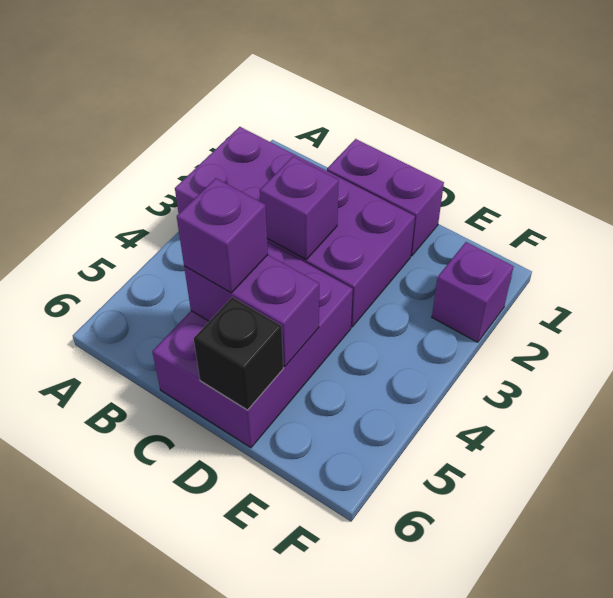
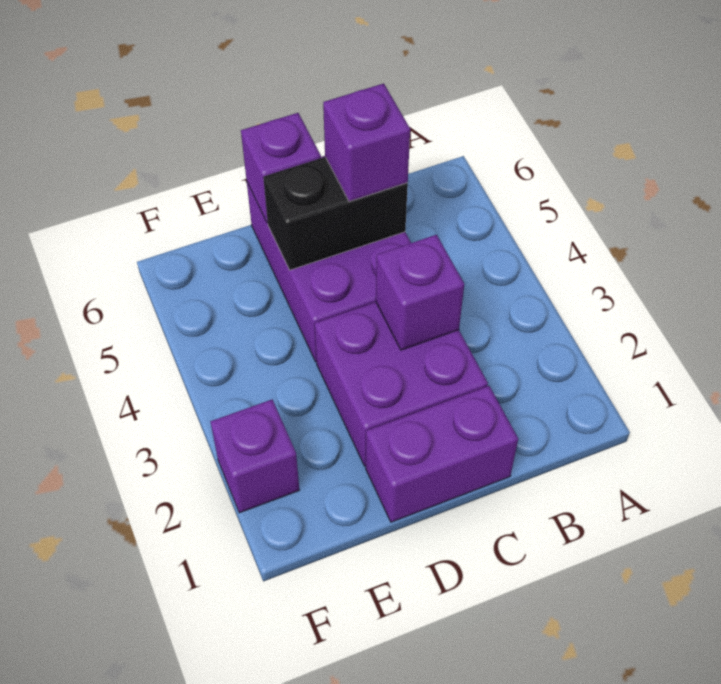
purple brick A2:D3 level 1 -> purple brick C2:D3 level 1
purple brick C5:D5 level 2 -> black brick C5:D5 level 2
black brick D6 level 2 -> purple brick D6 level 2

